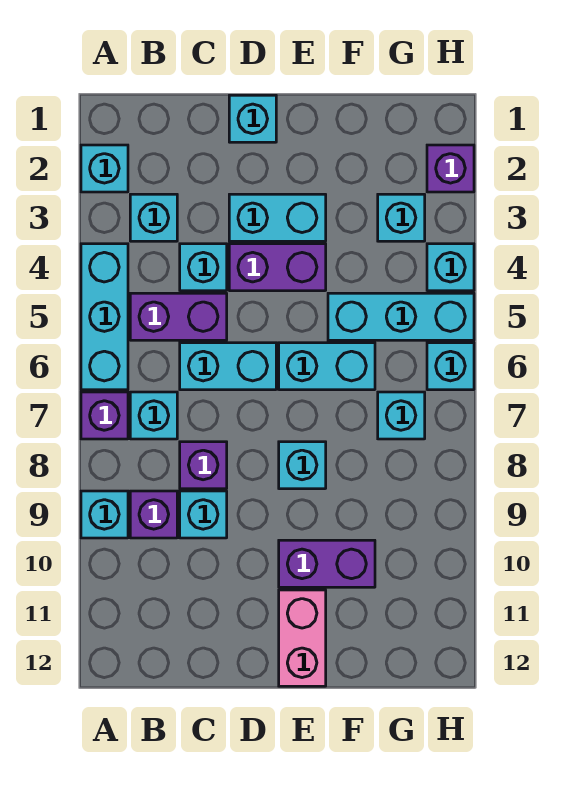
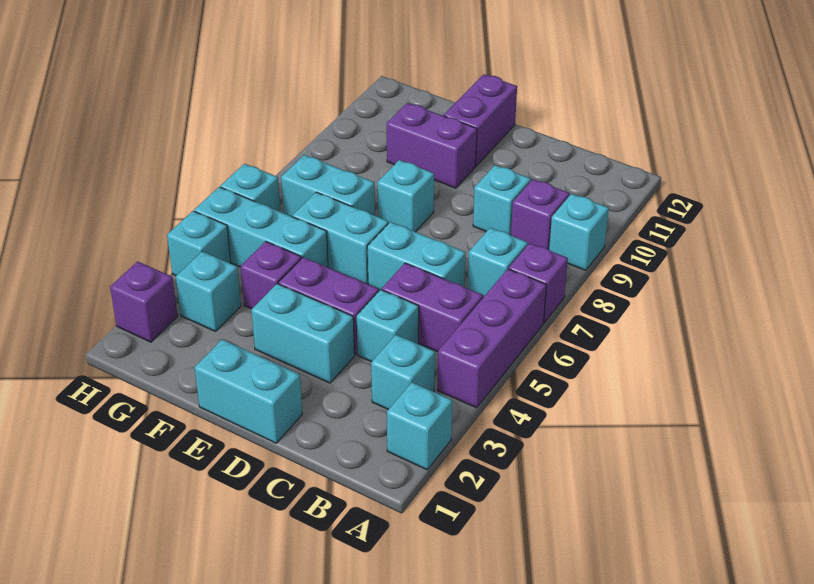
cyan brick A4:A6 level 1 -> purple brick A4:A6 level 1
purple brick C8 level 1 -> purple brick F4 level 1
cyan brick D1 level 1 -> cyan brick D1:E1 level 1
pink brick E11:E12 level 1 -> purple brick E11:E12 level 1
cyan brick G7 level 1 -> cyan brick F7:G7 level 1

